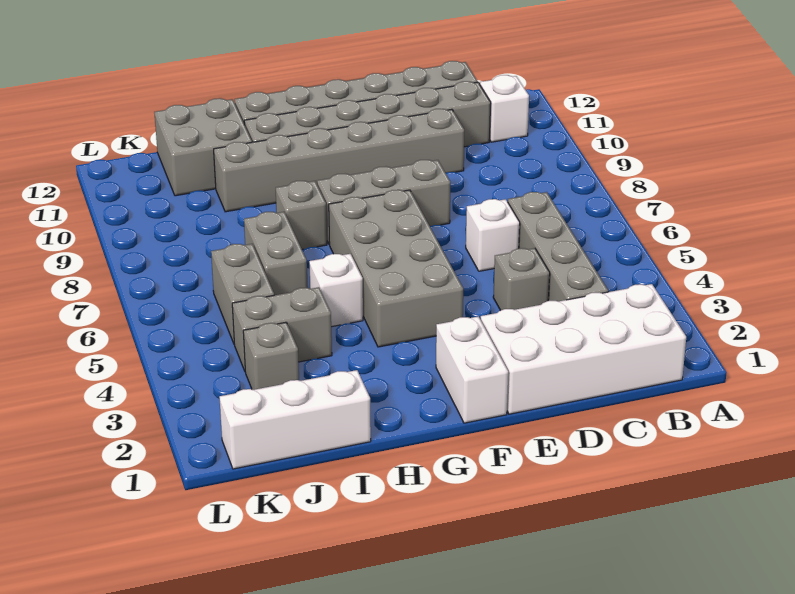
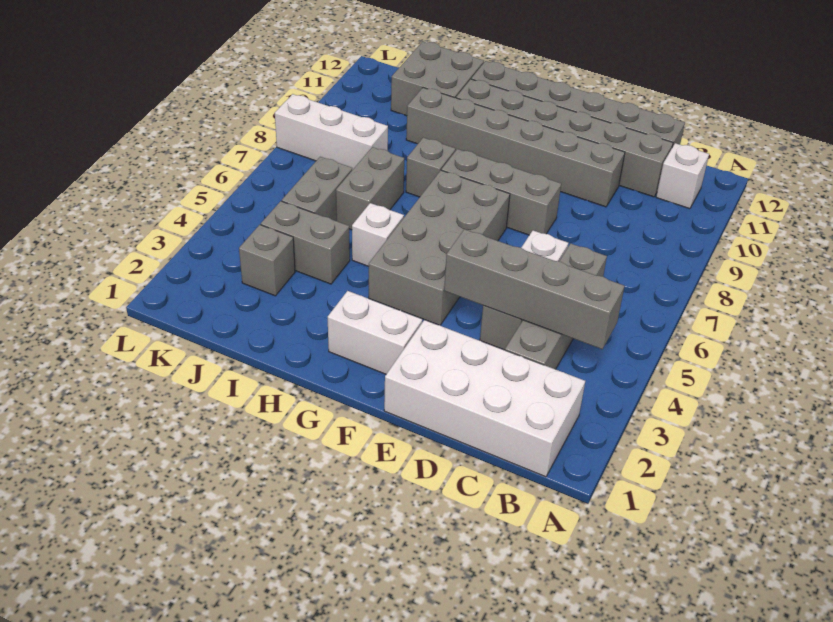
none -> grey brick B4:E4 level 2
white brick F1:F2 level 1 -> white brick F2:G2 level 1
white brick I1:K1 level 1 -> white brick J8:L8 level 1

